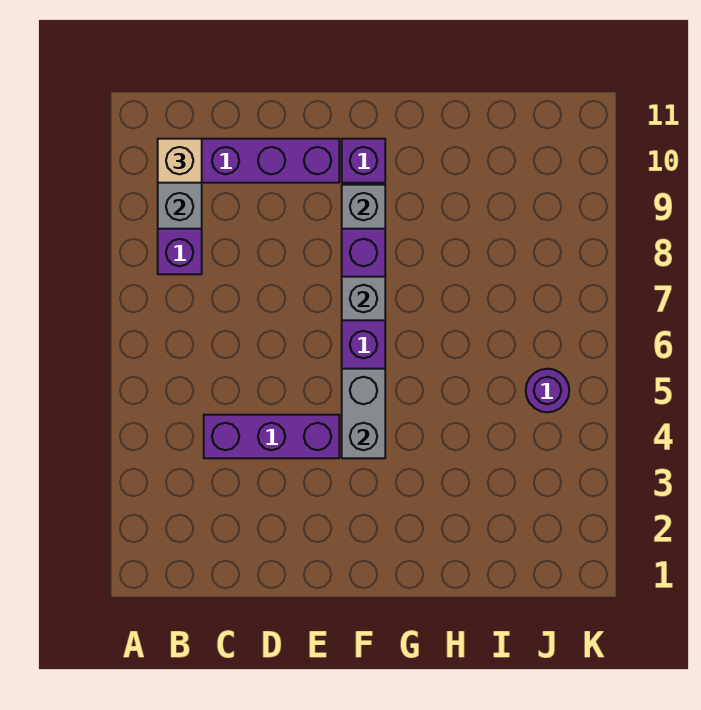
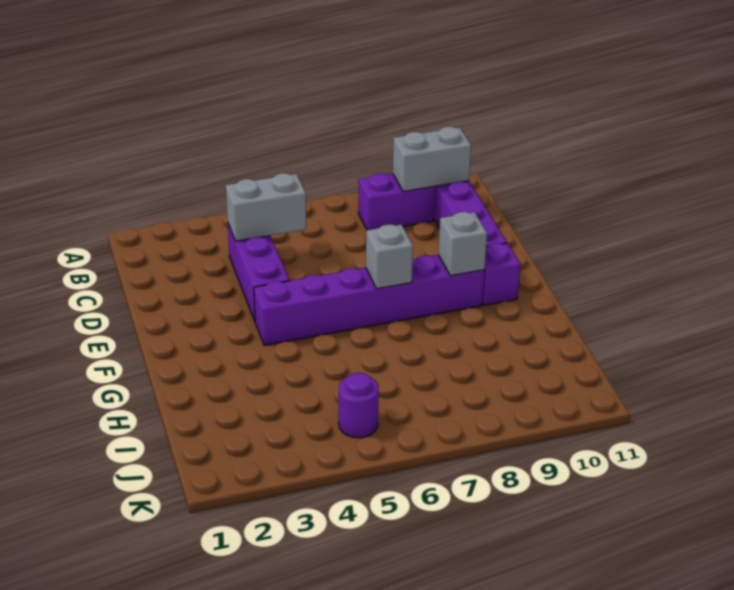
tan brick B10 level 3 -> none
grey brick F4:F5 level 2 -> grey brick C4:C5 level 2

